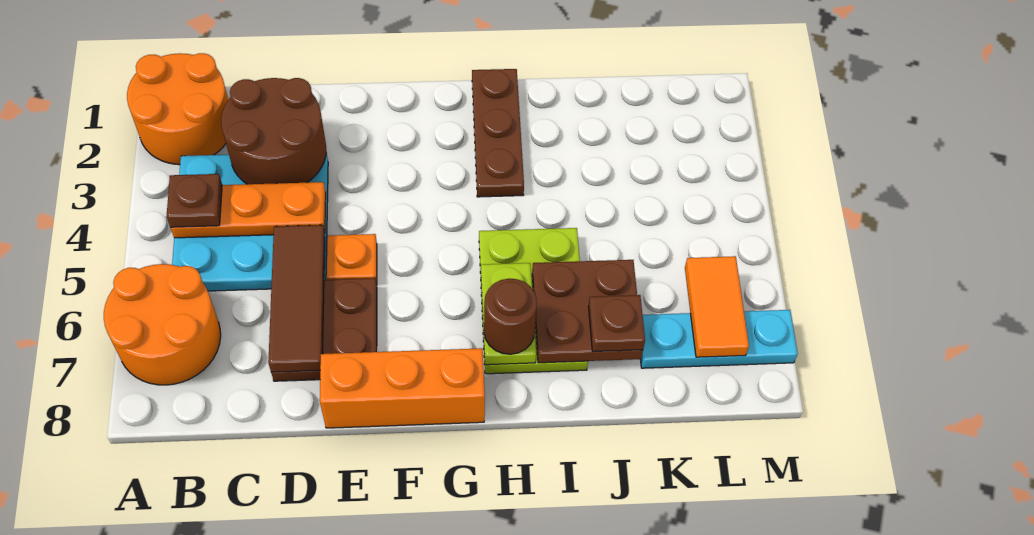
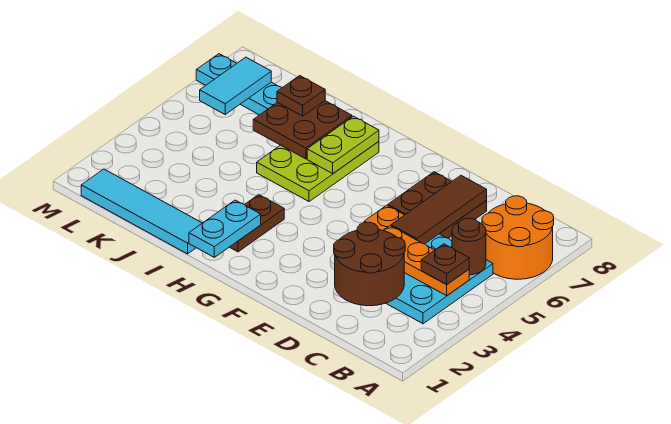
orange round brick A1:B2 level 1 -> none
orange brick E8:G8 level 1 -> none
brown plate H1:H3 level 1 -> brown plate H2:H3 level 1
none -> cyan plate H1:H2 level 2
brown round brick H7 level 3 -> brown round brick B5 level 2
none -> cyan tile I1:L1 level 1
orange tile L6:L7 level 2 -> cyan tile L6:L7 level 2

